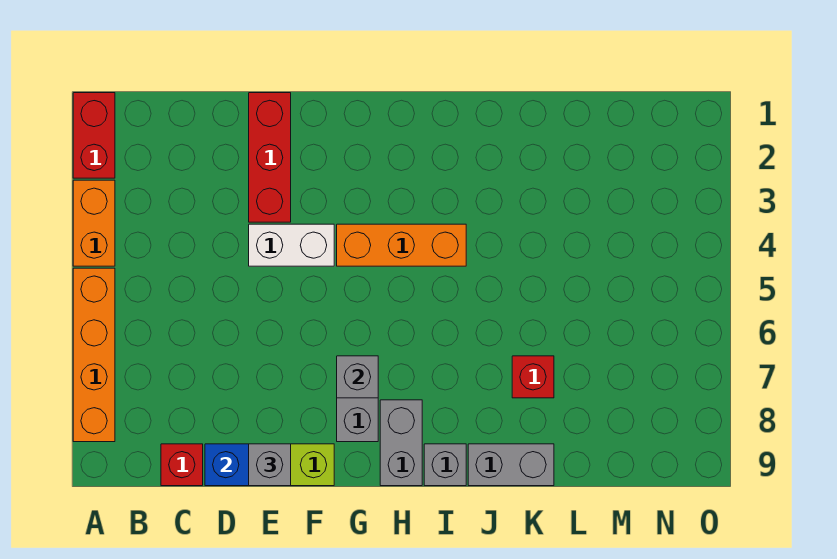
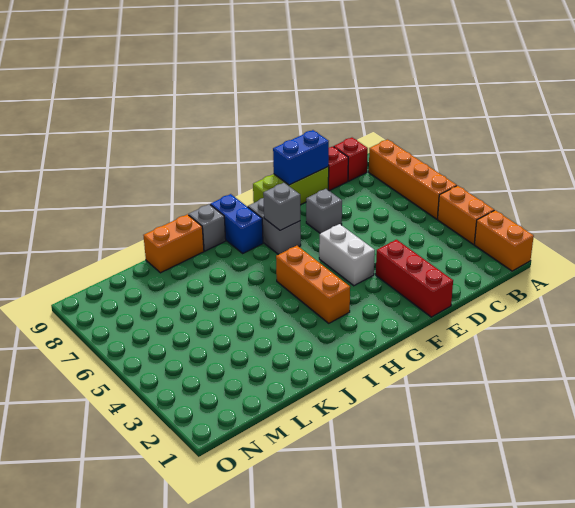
red brick A1:A2 level 1 -> orange brick A1:A2 level 1
white brick E4:F4 level 1 -> white brick F4:F5 level 1
grey brick E9 level 3 -> grey brick E7 level 1
orange brick G4:I4 level 1 -> orange brick H3:H5 level 1
grey brick H8:H9 level 1 -> blue brick H8:H9 level 1
grey brick J9:K9 level 1 -> orange brick J9:K9 level 1
red brick K7 level 1 -> red brick B9 level 1

